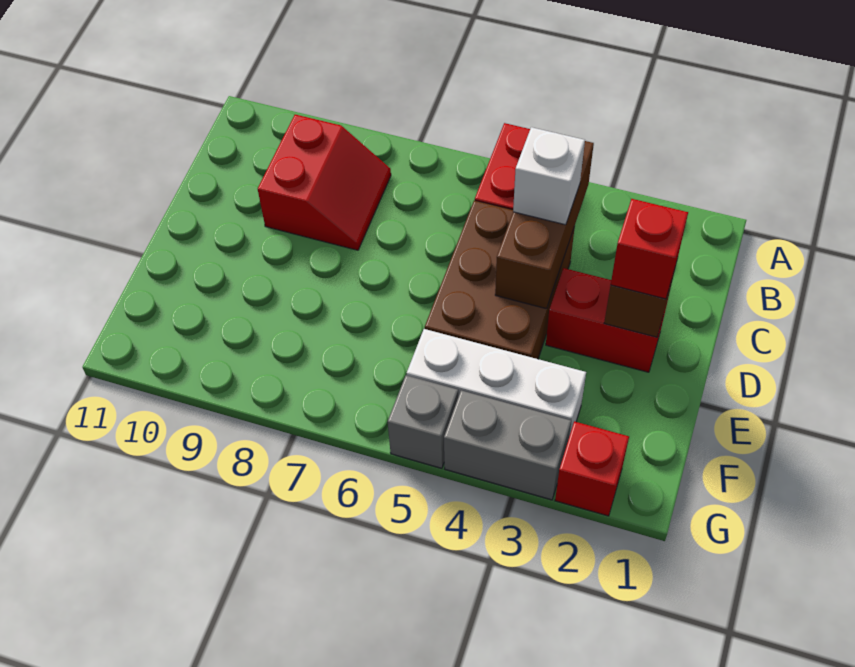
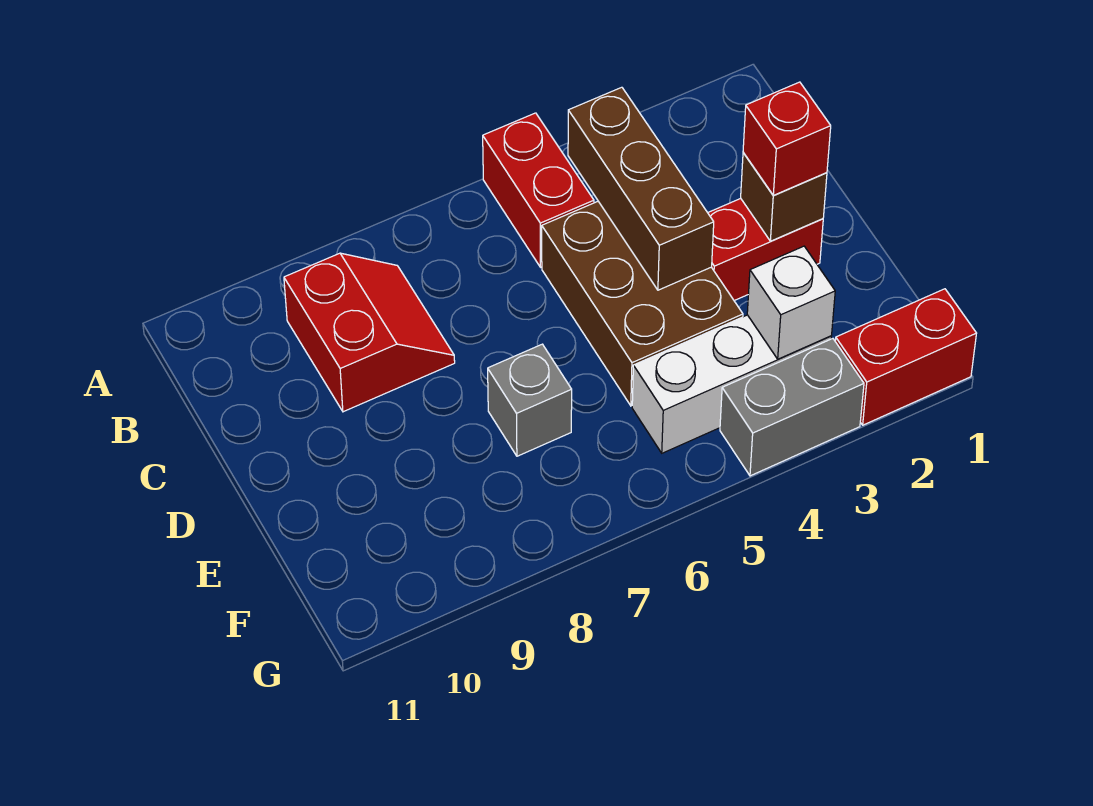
white brick C4 level 3 -> white brick F3 level 2
red brick G2 level 1 -> red brick G1:G2 level 1
grey brick G5 level 1 -> grey brick E7 level 1

